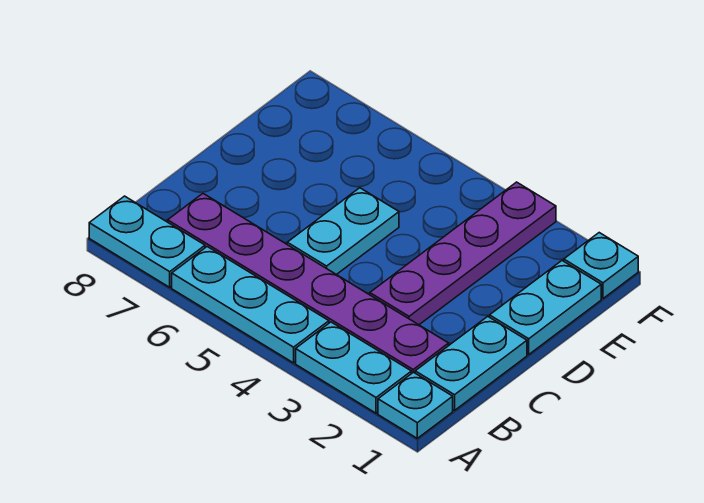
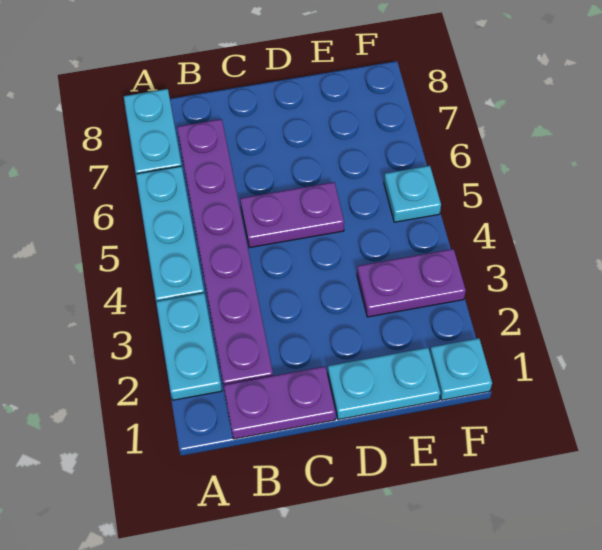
cyan plate A1 level 1 -> cyan plate F5 level 1
cyan plate B1:C1 level 1 -> purple plate B1:C1 level 1
purple plate C3:F3 level 1 -> purple plate E3:F3 level 1
cyan plate C5:D5 level 1 -> purple plate C5:D5 level 1

